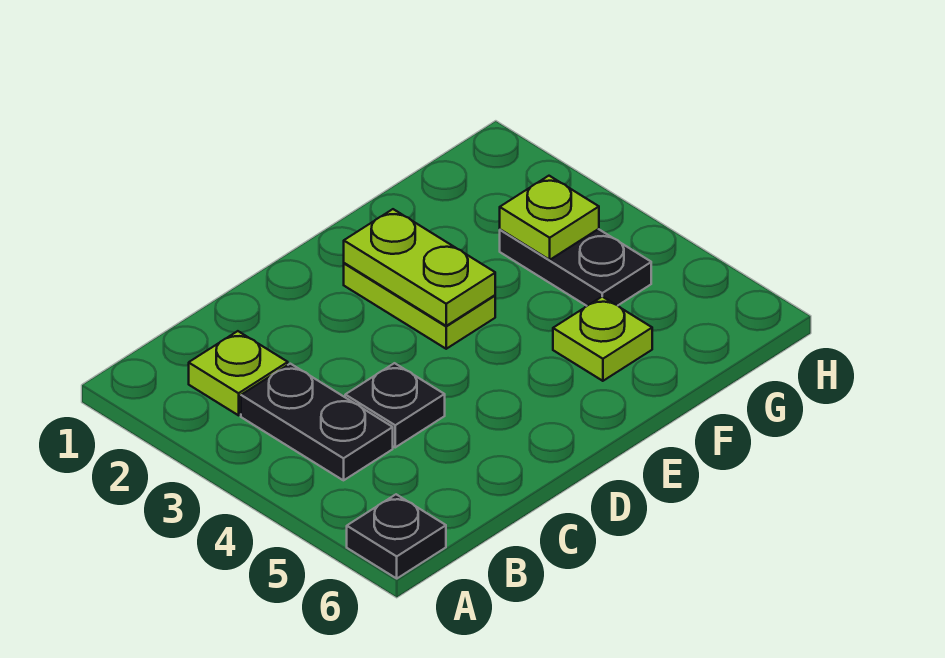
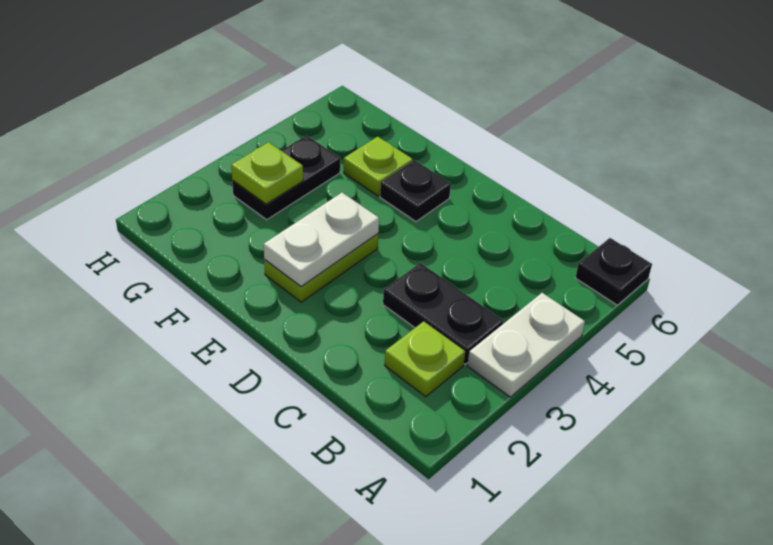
none -> white plate A3:A4 level 1
black plate B3:B4 level 1 -> black plate B3:C3 level 1
black plate C4 level 1 -> black plate E5 level 1
lime plate E2:E3 level 2 -> white plate E2:E3 level 2

